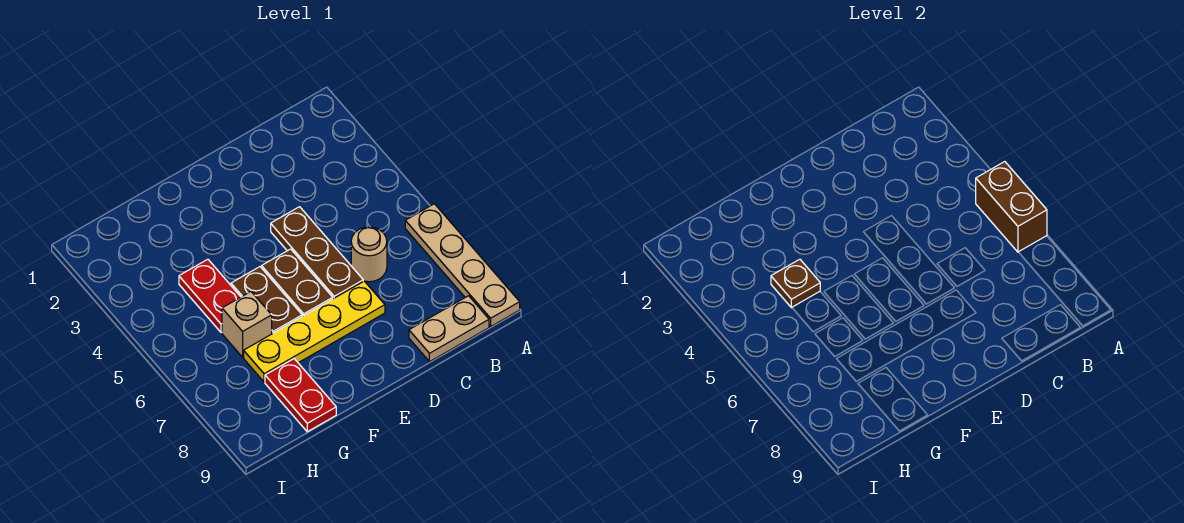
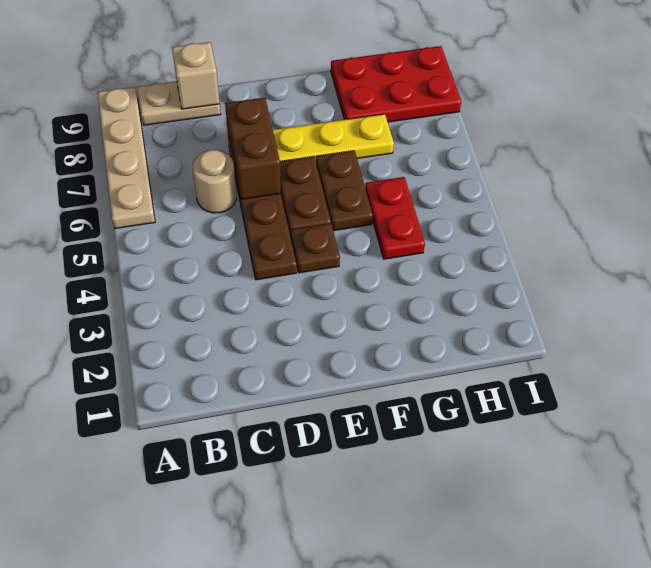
brown brick A5:A6 level 2 -> brown brick D6:D7 level 2
brown plate G4 level 2 -> brown plate E4 level 1
tan brick G6 level 1 -> tan brick C9 level 2
red plate G8:G9 level 1 -> red plate G8:I9 level 1

